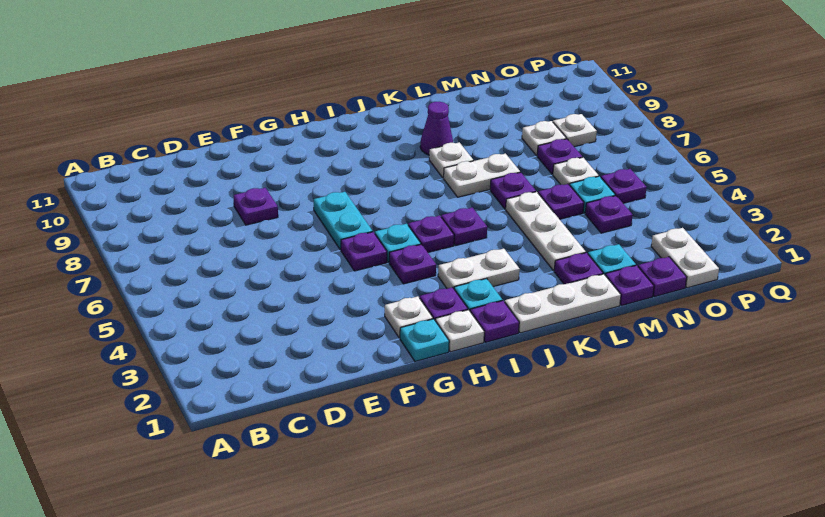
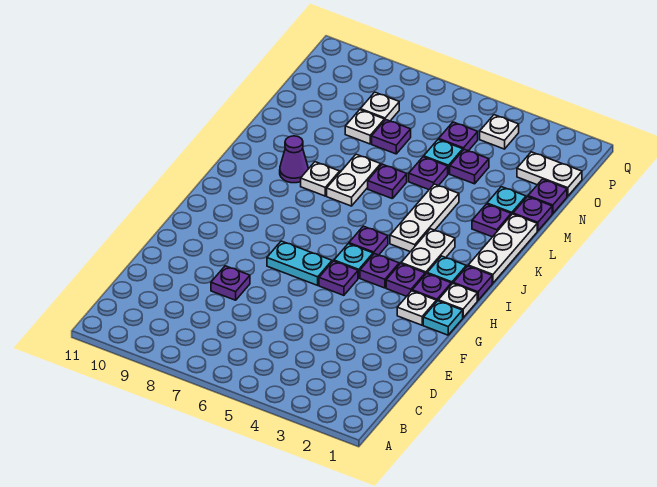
purple plate J5 level 1 -> purple plate H3 level 1
white plate L3:L5 level 1 -> white plate J4:L4 level 1
white plate N6 level 1 -> white plate P4 level 1

